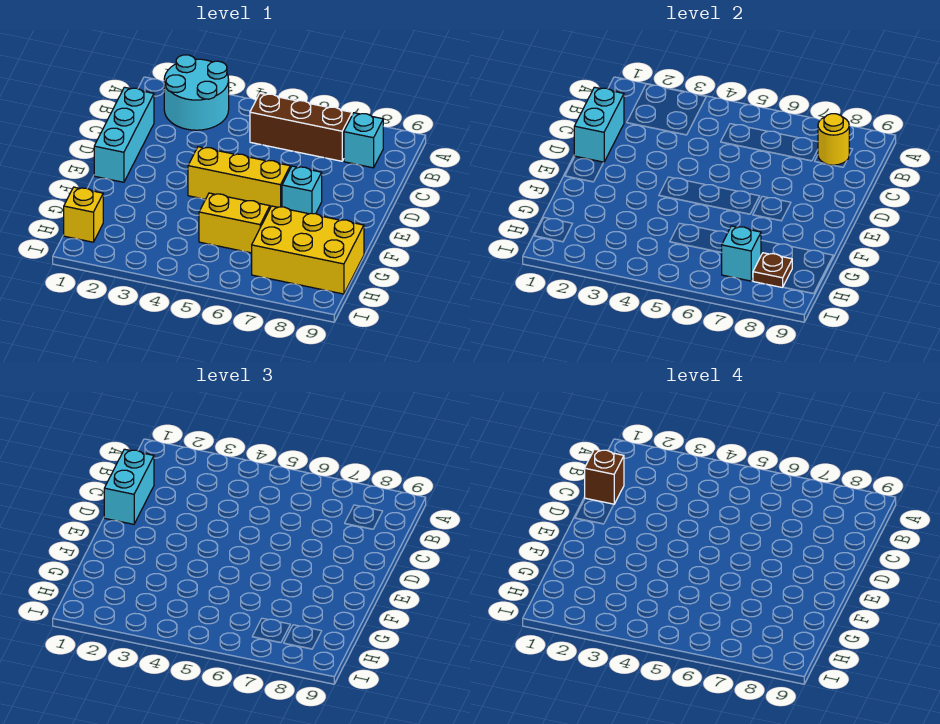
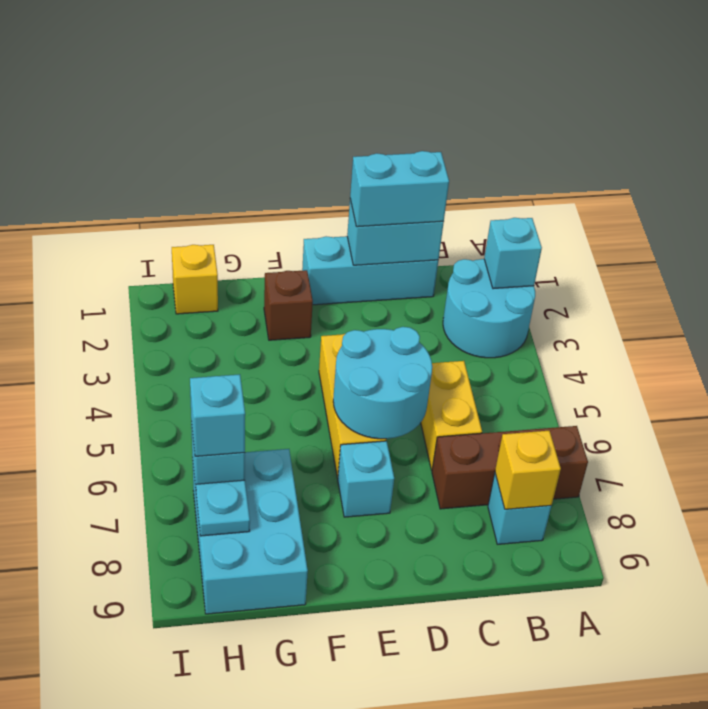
none -> cyan brick A2 level 2
brown brick B5:B7 level 1 -> brown brick A7:C7 level 1
yellow round brick B8 level 2 -> yellow brick B8 level 2
brown brick C1 level 4 -> brown brick F2 level 1
none -> cyan round brick D5:E6 level 2
yellow brick G5:G6 level 1 -> yellow brick C5:C6 level 1
yellow brick G7:H9 level 1 -> cyan brick G7:H9 level 1
none -> cyan brick H7 level 3
brown plate H8 level 2 -> cyan plate H8 level 2

